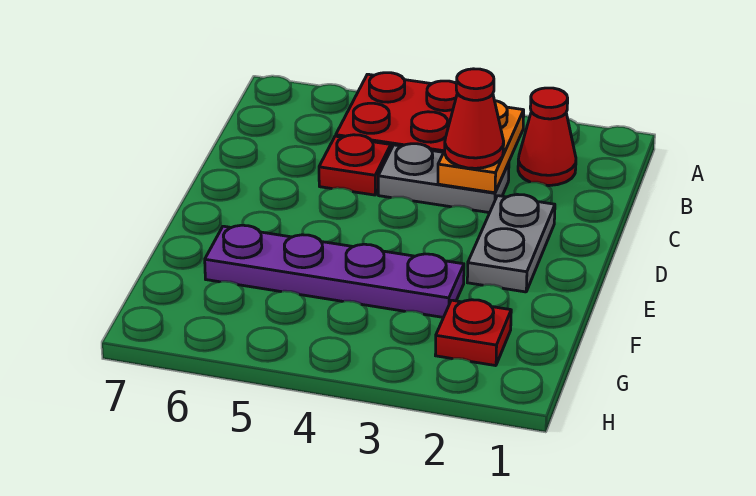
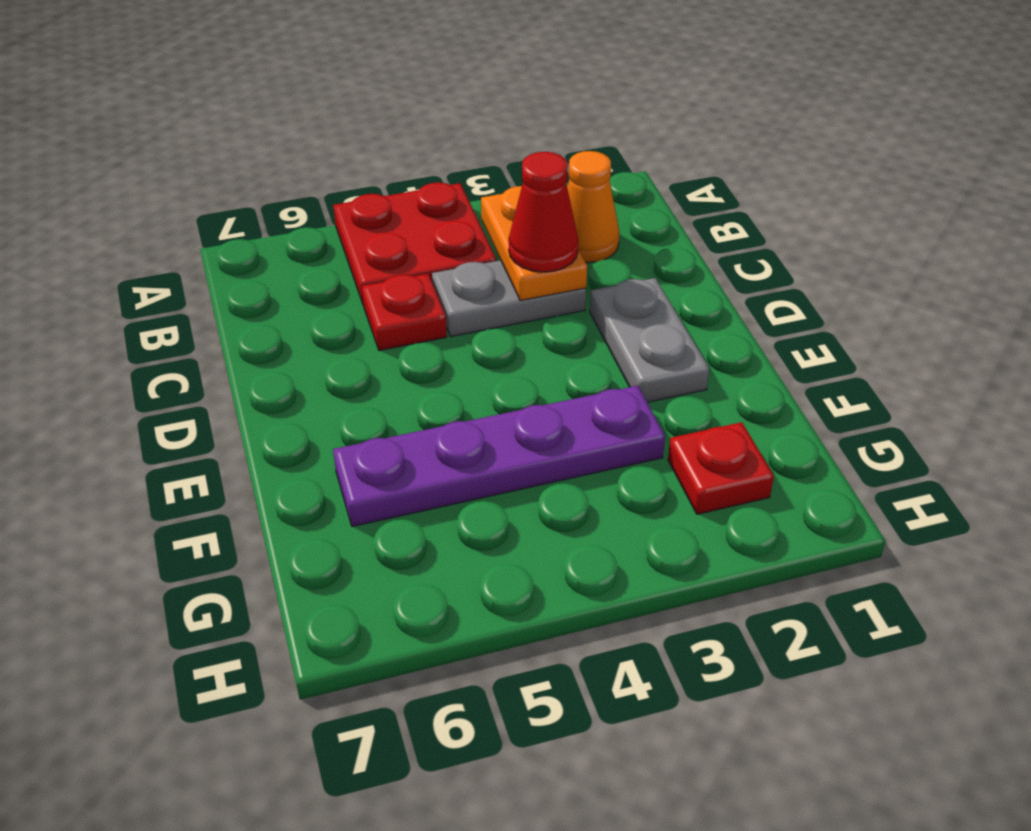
red cone B2 level 1 -> orange cone B2 level 1

